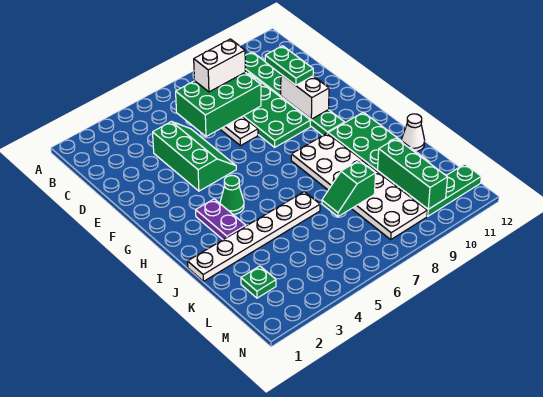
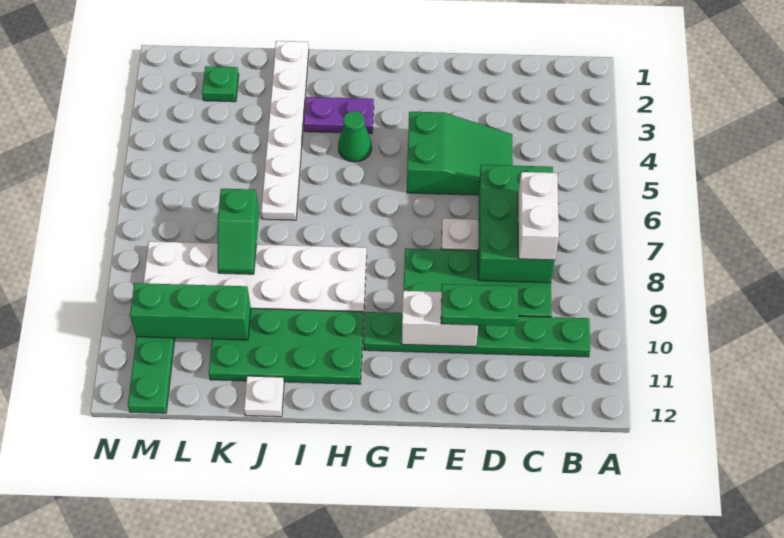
green slope D4:F5 level 1 top 4 -> green slope D4:F5 level 1 top F
white cone J12 level 1 -> white plate J12 level 1
green slope K7:K8 level 2 top 8 -> green slope K7:K8 level 2 top 7

